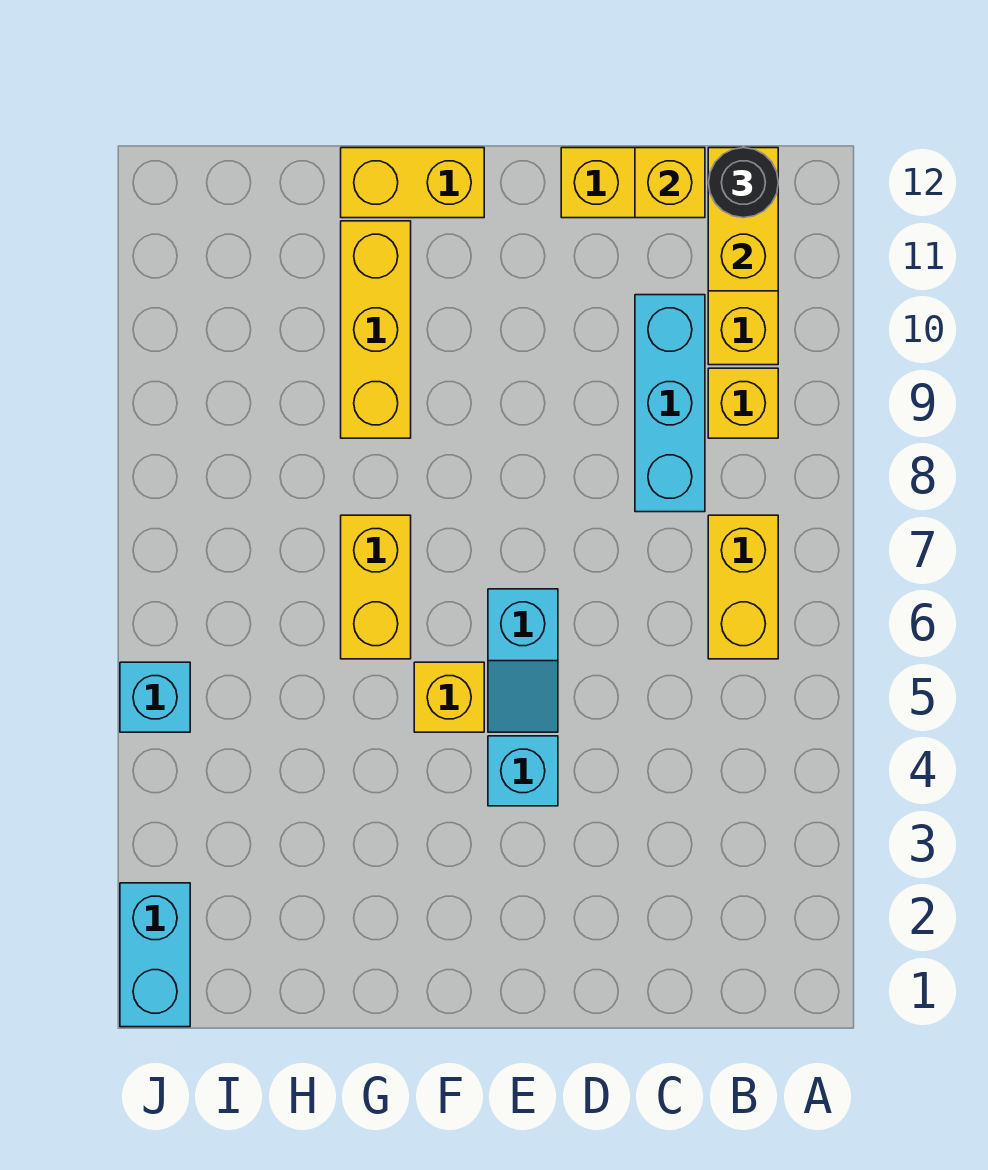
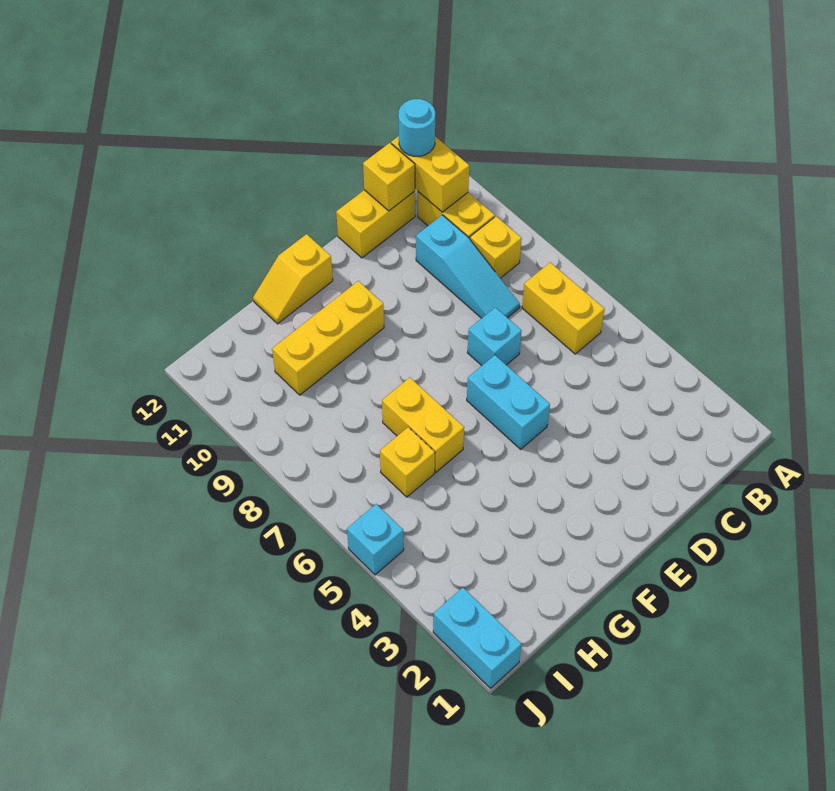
black round brick B12 level 3 -> cyan round brick B12 level 3
cyan brick C8:C10 level 1 -> cyan slope C8:C10 level 1 top 10
cyan brick E4 level 1 -> cyan brick D7 level 1
cyan slope E5:E6 level 1 top 6 -> cyan brick E5:E6 level 1
yellow brick F5 level 1 -> yellow brick H6 level 1
yellow brick F12:G12 level 1 -> yellow slope F12:G12 level 1 top F
yellow brick G9:G11 level 1 -> yellow brick F10:H10 level 1

